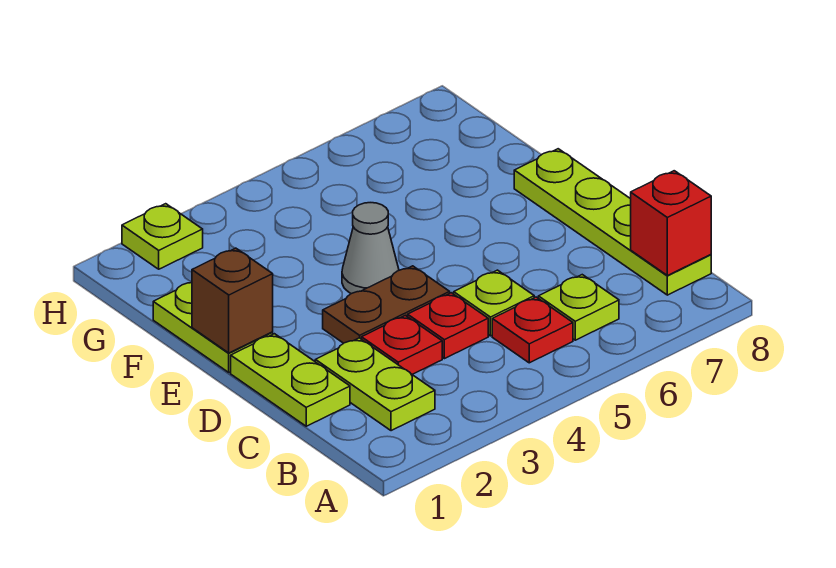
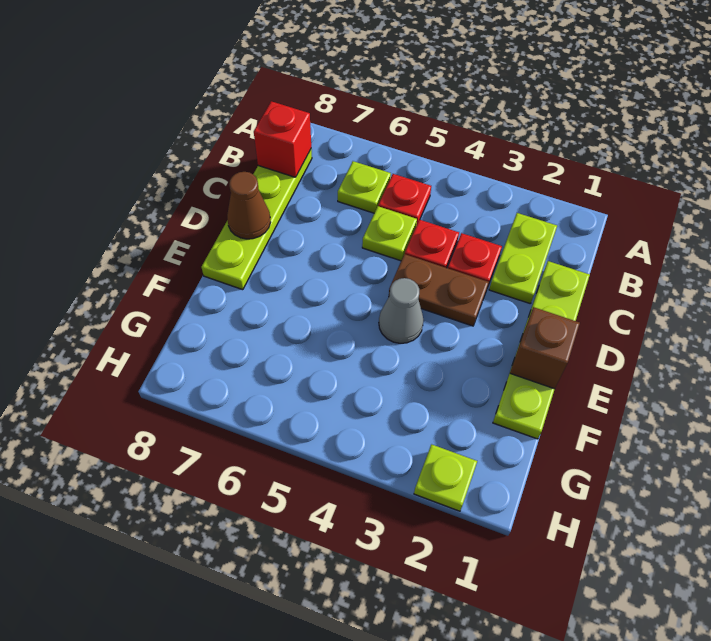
none -> brown cone D8 level 2

